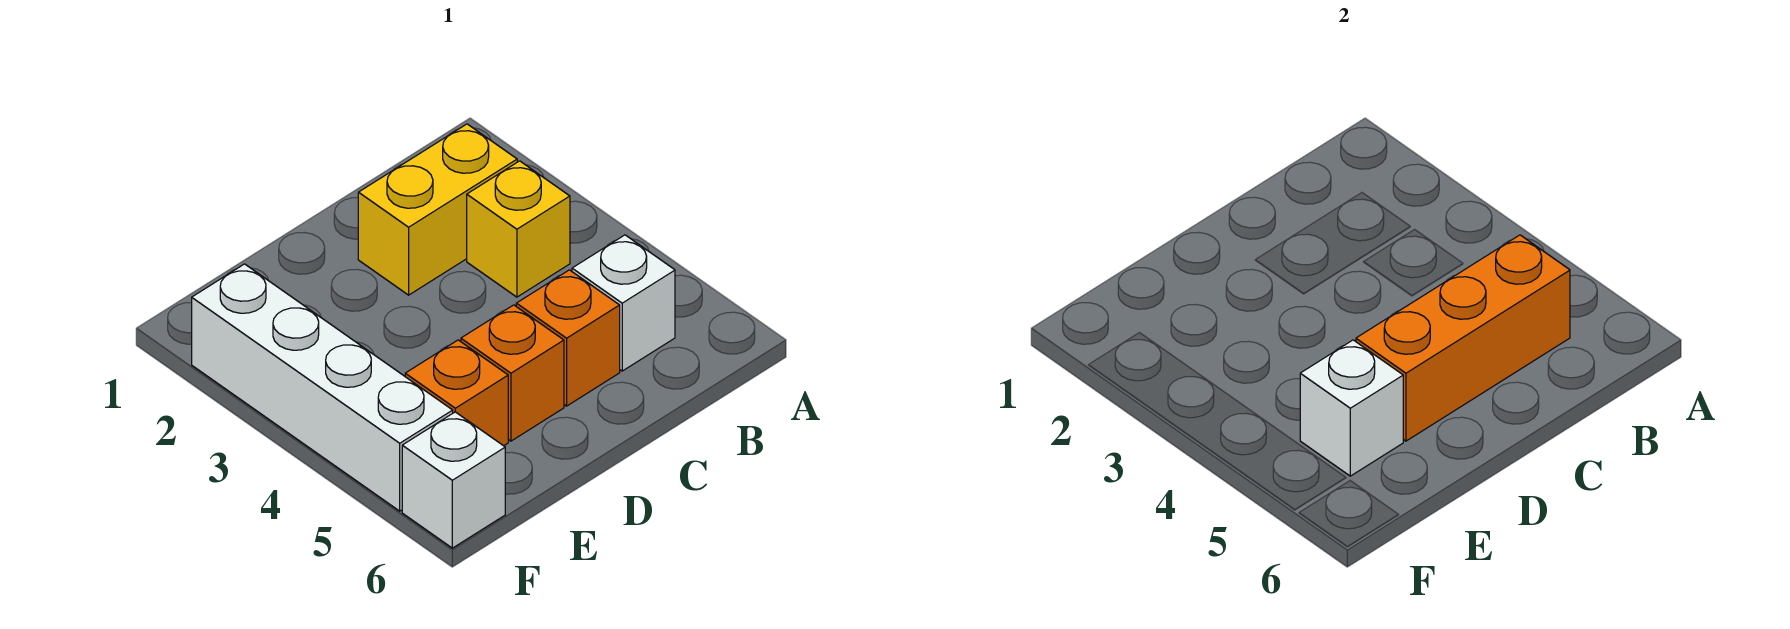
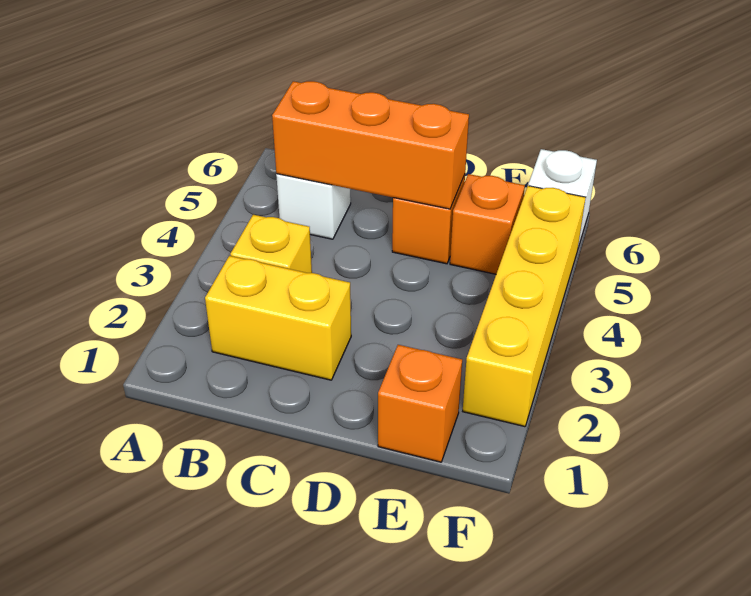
orange brick C5 level 1 -> orange brick E1 level 1
white brick E5 level 2 -> none
white brick F2:F5 level 1 -> yellow brick F2:F5 level 1

